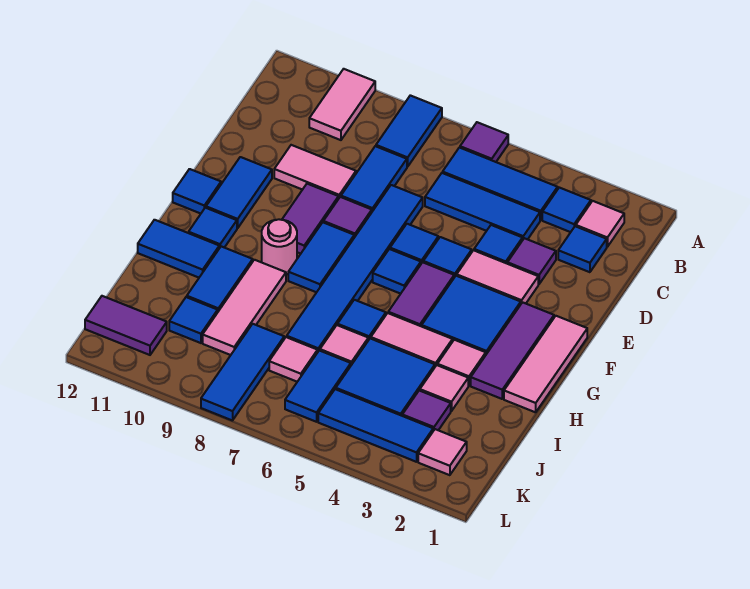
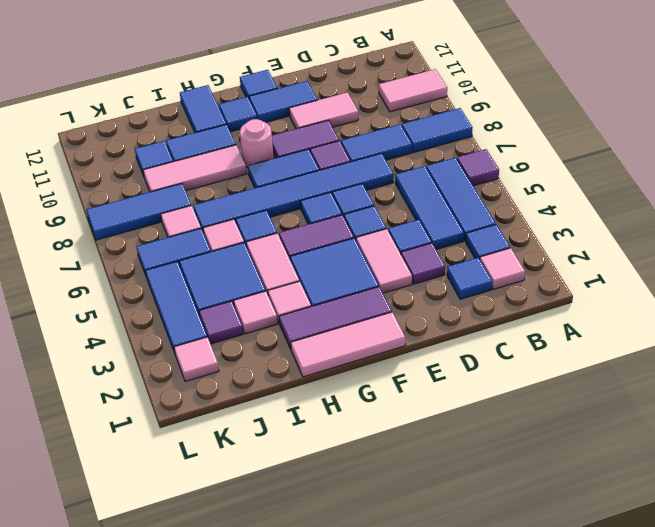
pink tile D9:D10 level 1 -> pink tile D10:E10 level 1
purple tile K11:K12 level 1 -> none

